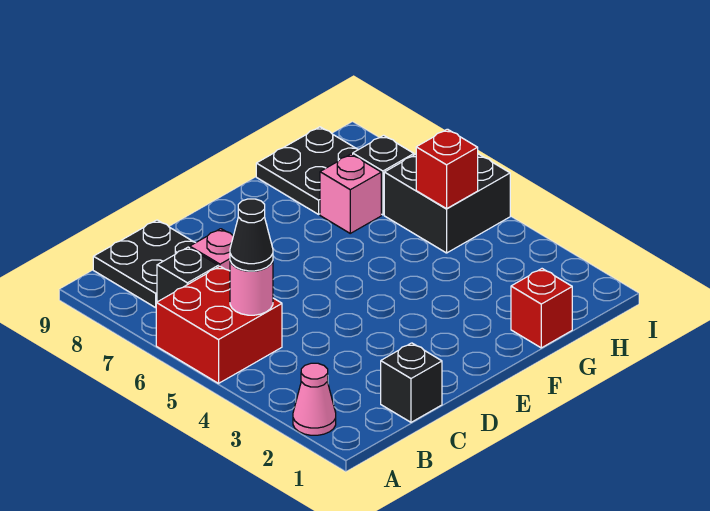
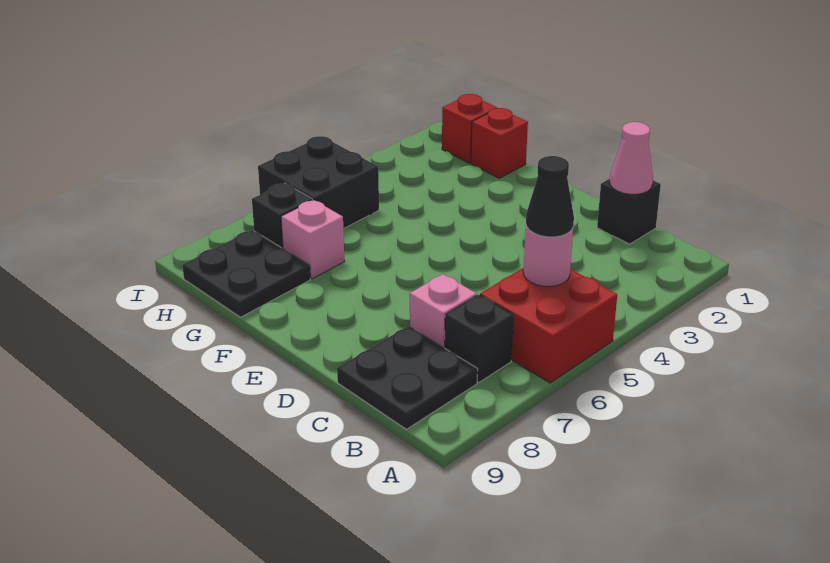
pink cone A2 level 1 -> pink cone C1 level 2
red brick H5 level 2 -> red brick H1 level 1

